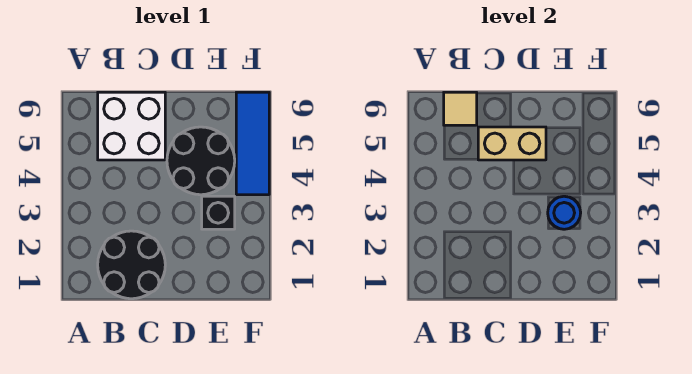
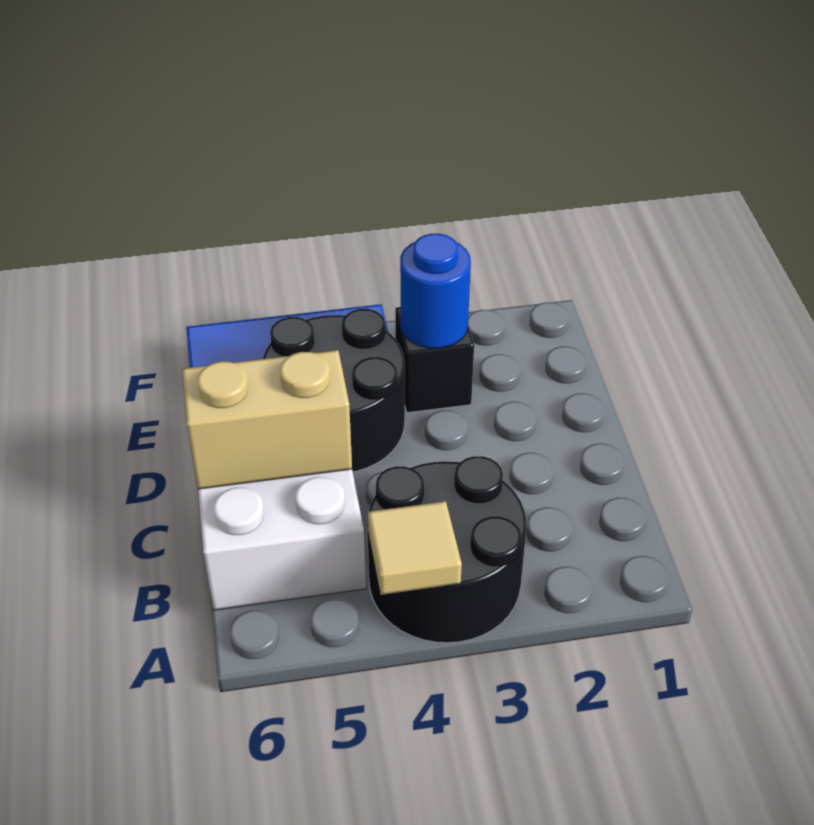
black round brick B1:C2 level 1 -> black round brick A3:B4 level 1
tan tile B6 level 2 -> tan tile A4 level 2
tan brick C5:D5 level 2 -> tan brick C5:C6 level 2

